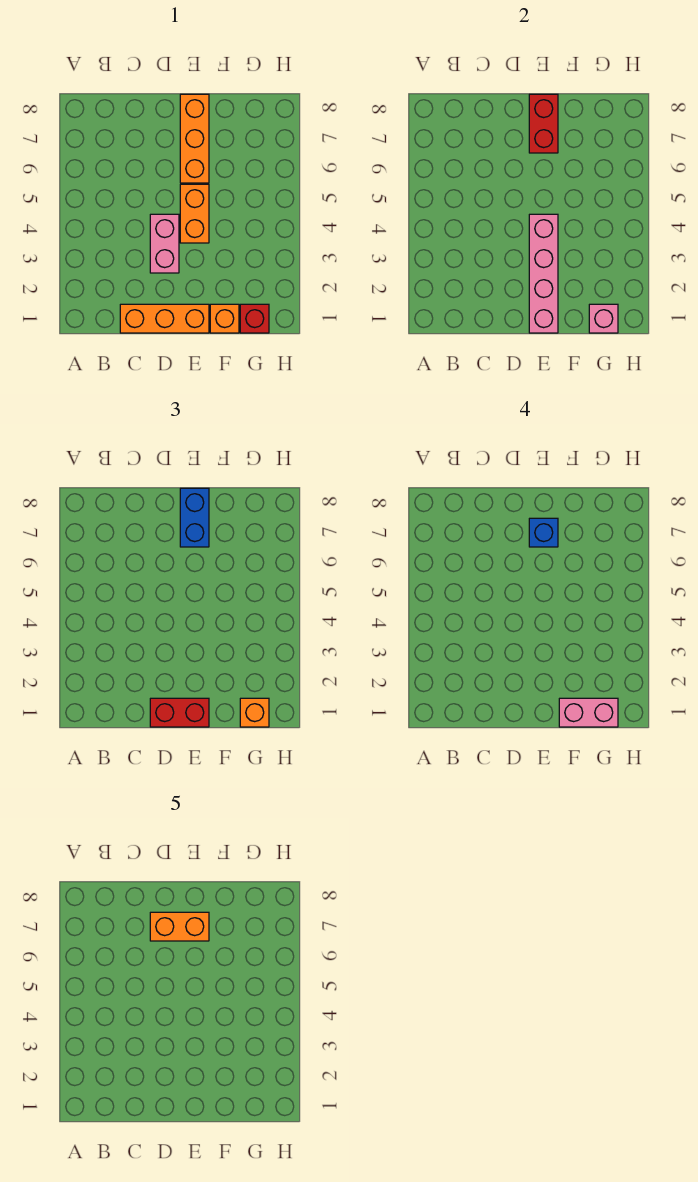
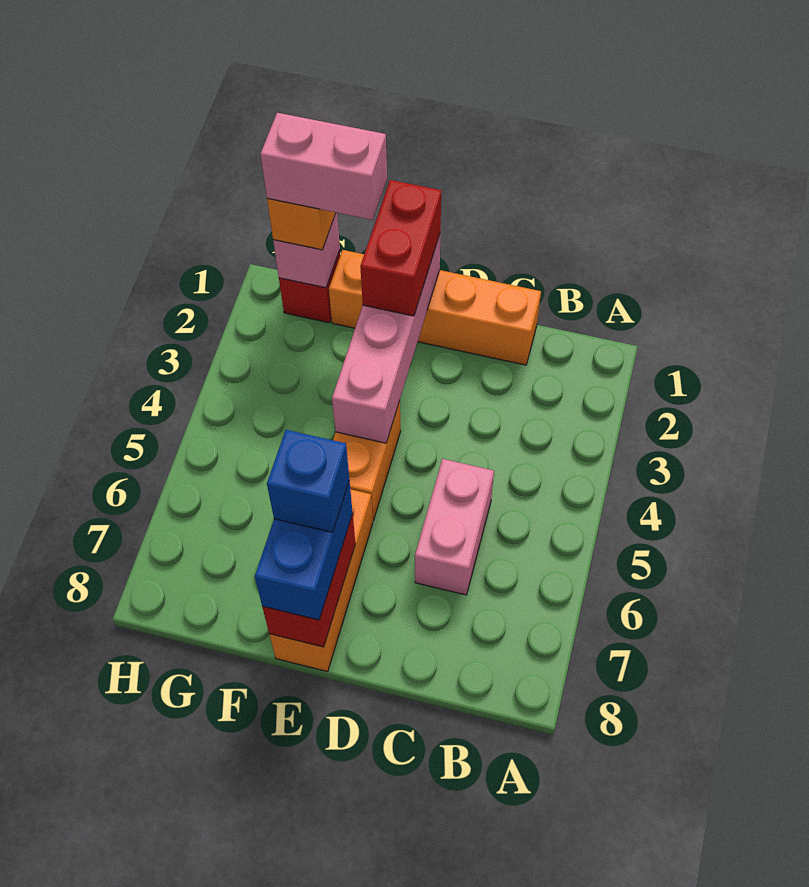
red brick D1:E1 level 3 -> red brick E1:E2 level 3
pink brick D3:D4 level 1 -> pink brick C5:C6 level 1
orange brick D7:E7 level 5 -> none

